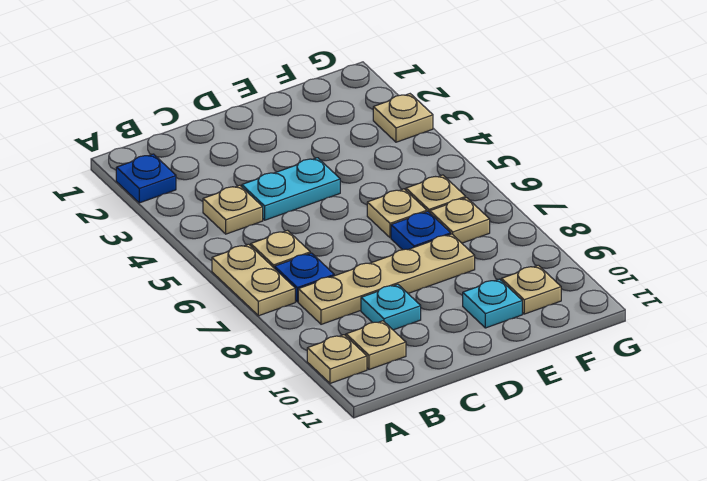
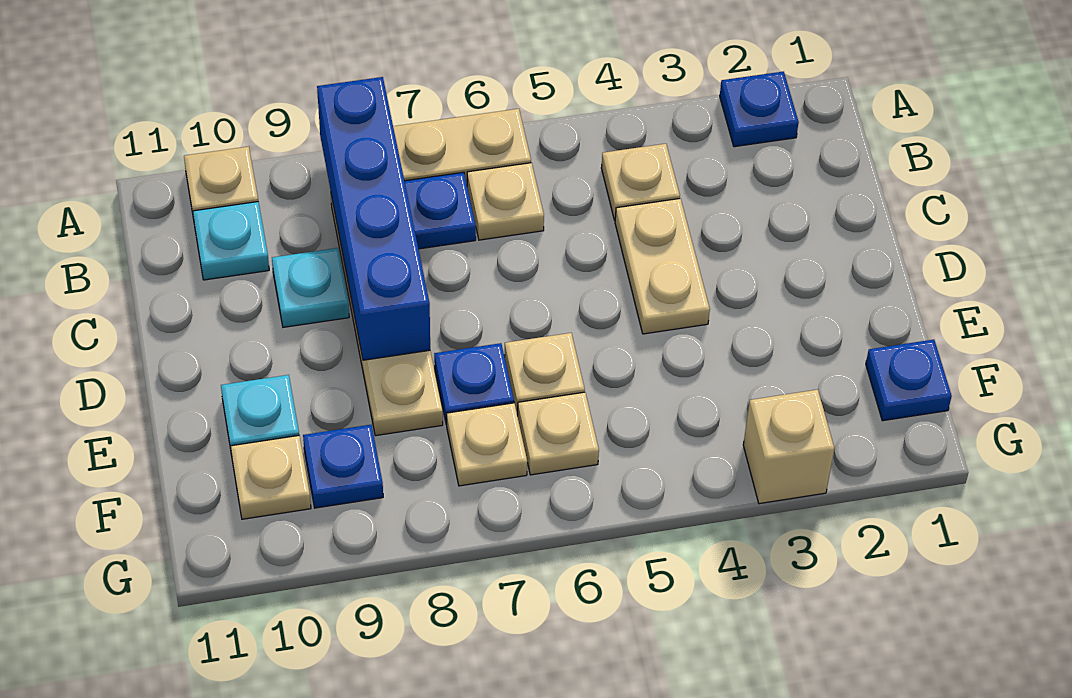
none -> blue brick A8:D8 level 2
tan plate B10 level 1 -> cyan plate B10 level 1
cyan plate C4:D4 level 1 -> tan plate C4:D4 level 1
none -> blue plate F1 level 1
none -> blue plate F9 level 1
tan plate G3 level 1 -> tan brick G3 level 1

